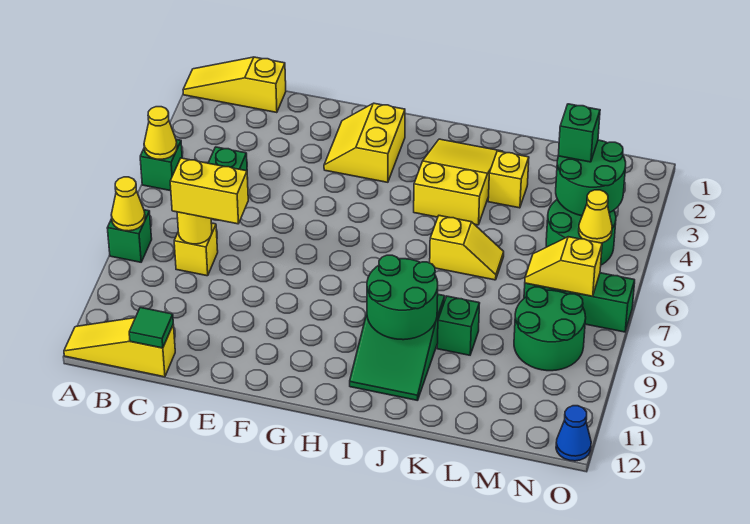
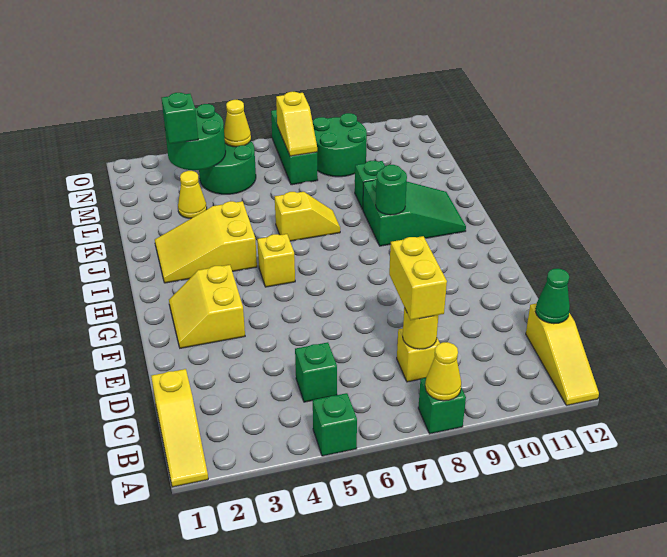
yellow cone A5 level 2 -> yellow cone L3 level 1
green tile C12 level 2 -> green cone C12 level 2
yellow slope F2:G3 level 1 top G -> yellow slope F2:G3 level 1 top 3
green round brick I9:J10 level 2 -> green round brick I9 level 2
yellow slope J6:K6 level 1 top J -> yellow slope J6:J7 level 1 top 6
yellow brick K3 level 1 -> yellow brick H5 level 1
blue cone O12 level 1 -> none

